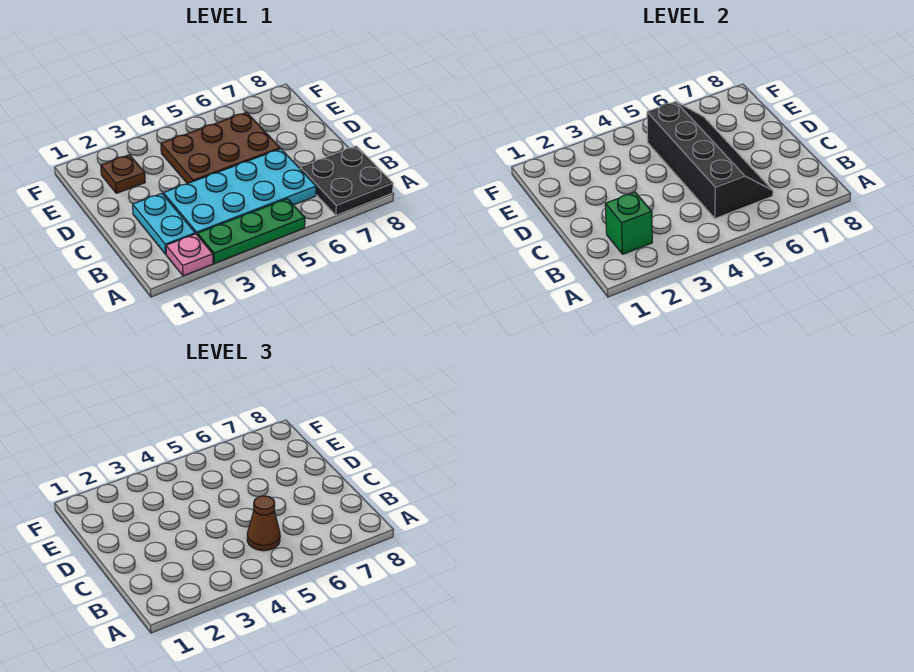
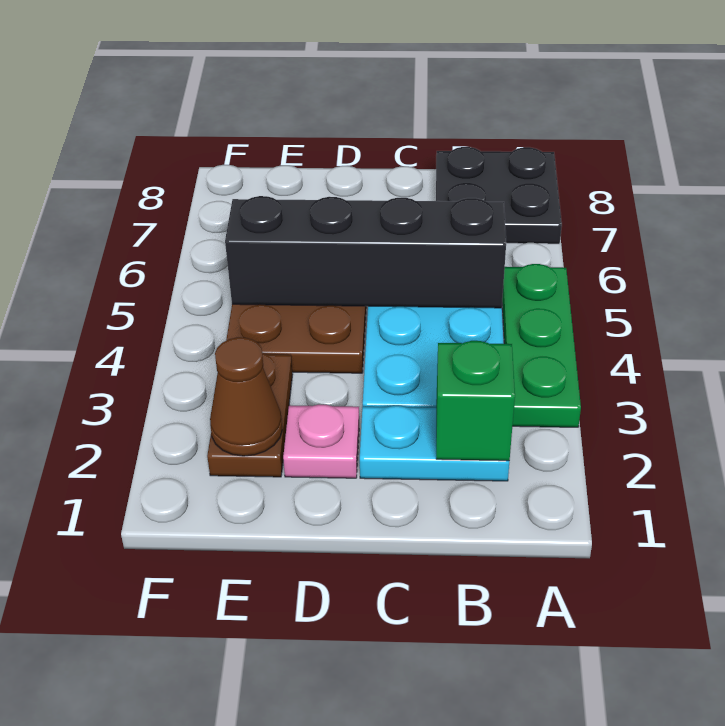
pink plate A2 level 1 -> pink plate D2 level 1
brown cone B5 level 3 -> brown cone E2 level 2
brown plate E2 level 1 -> brown plate E2:E3 level 1

